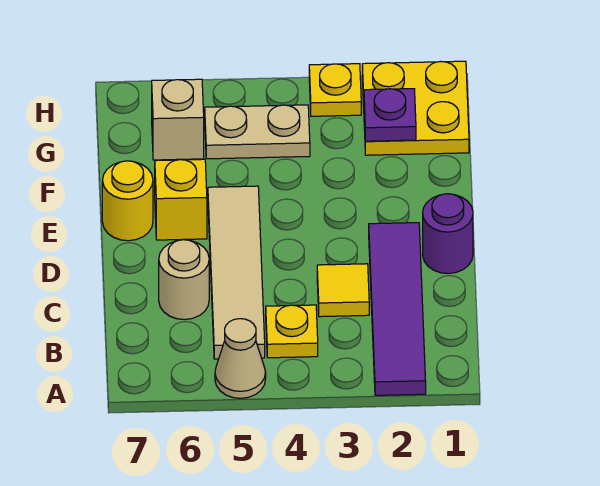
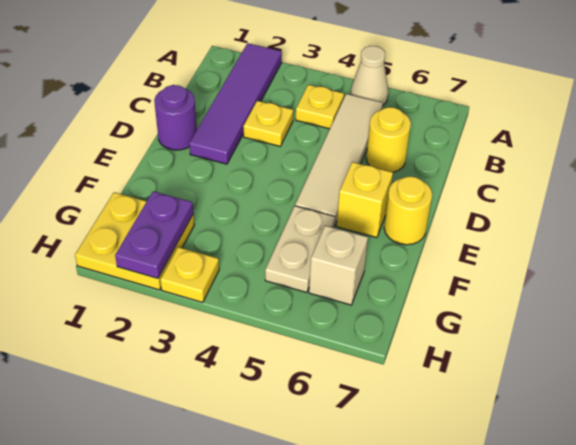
yellow tile C3 level 1 -> yellow plate C3 level 1
tan round brick C6 level 1 -> yellow round brick C6 level 1
purple plate G2 level 2 -> purple plate G2:H2 level 2
tan plate G4:G5 level 1 -> tan plate F5:G5 level 1

